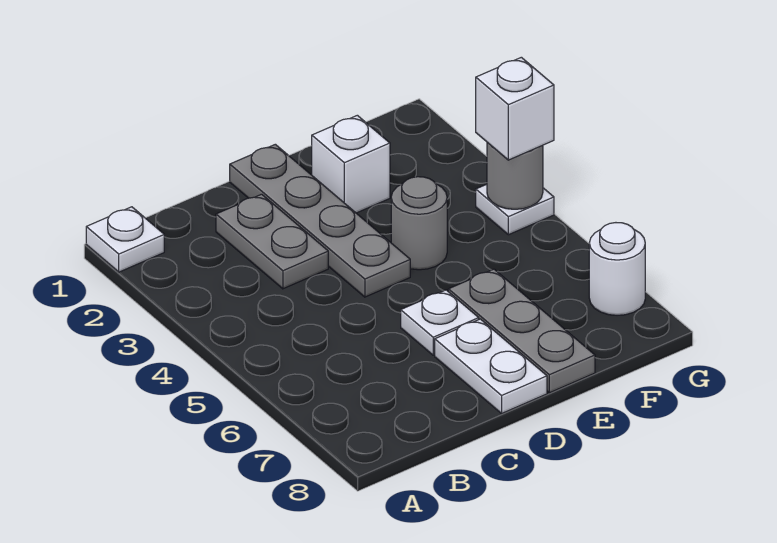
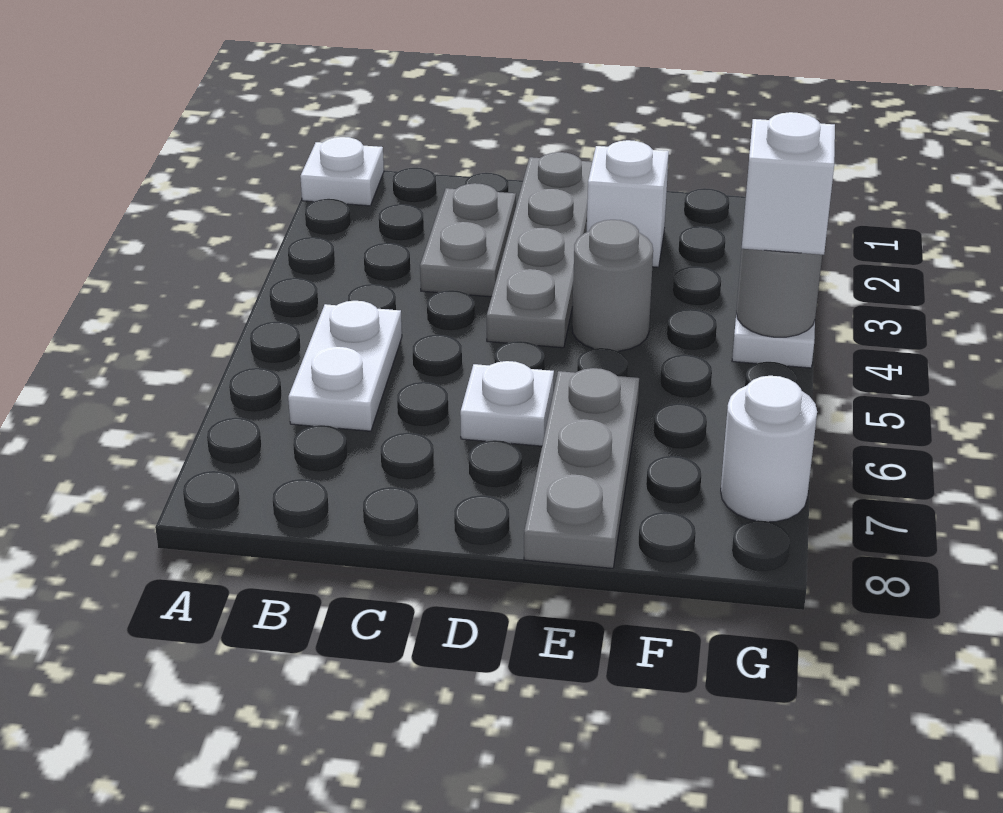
white plate D7:D8 level 1 -> white plate B5:B6 level 1

